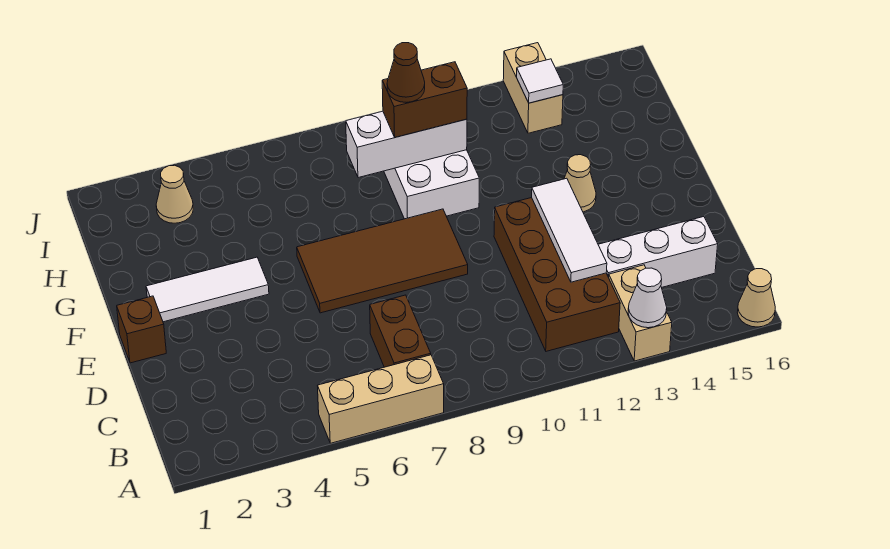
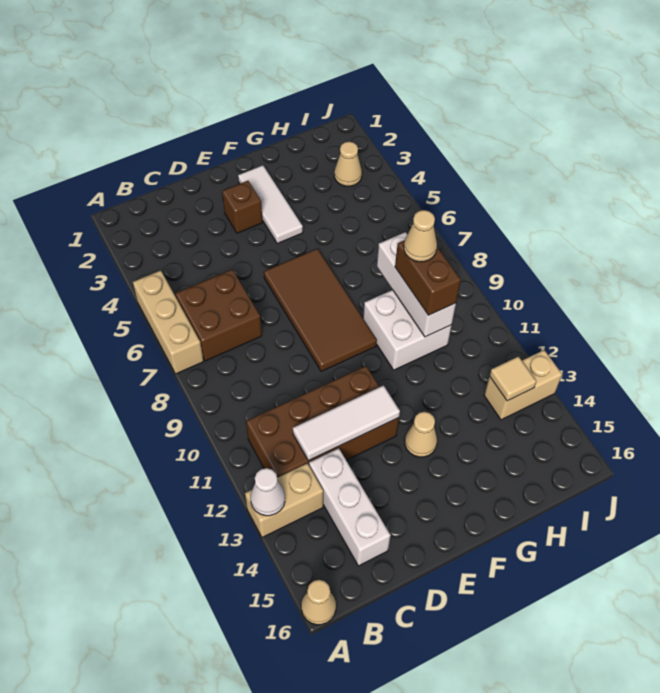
brown brick B7:C7 level 1 -> brown brick B6:C7 level 1
brown brick E1 level 1 -> brown brick E3 level 1
brown cone H9 level 4 -> tan cone H9 level 4
white tile I13 level 2 -> tan tile I13 level 2

